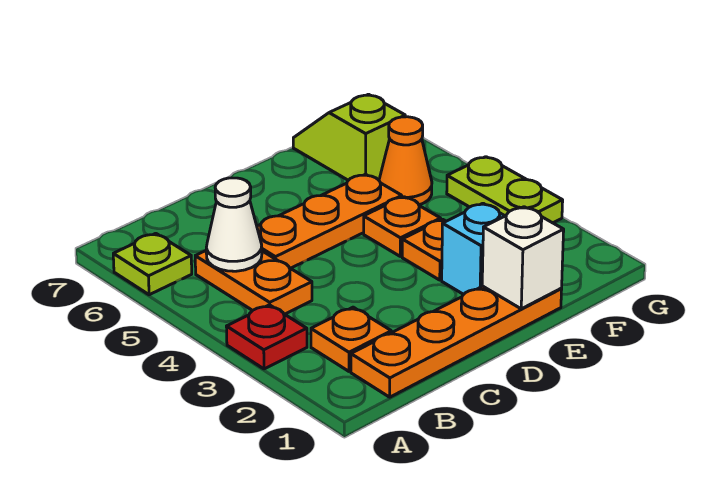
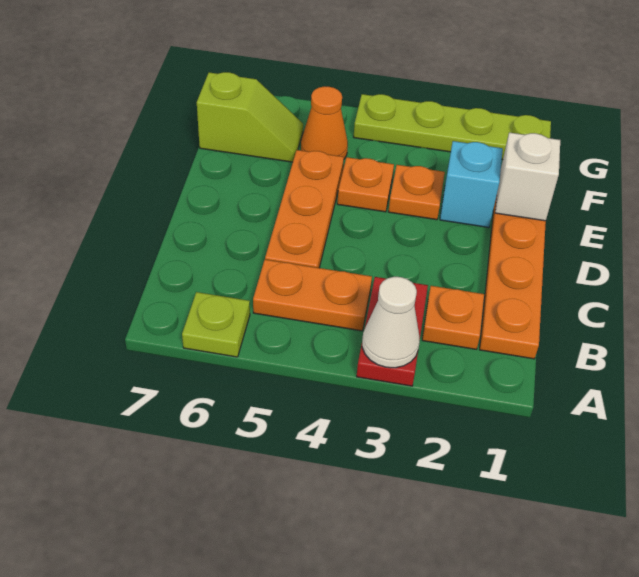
red plate A3 level 1 -> red plate A3:B3 level 1
white cone B5 level 2 -> white cone A3 level 2
lime slope F6:F7 level 1 top 6 -> lime slope F6:F7 level 1 top 7
lime plate G3:G4 level 1 -> lime plate G1:G4 level 1

